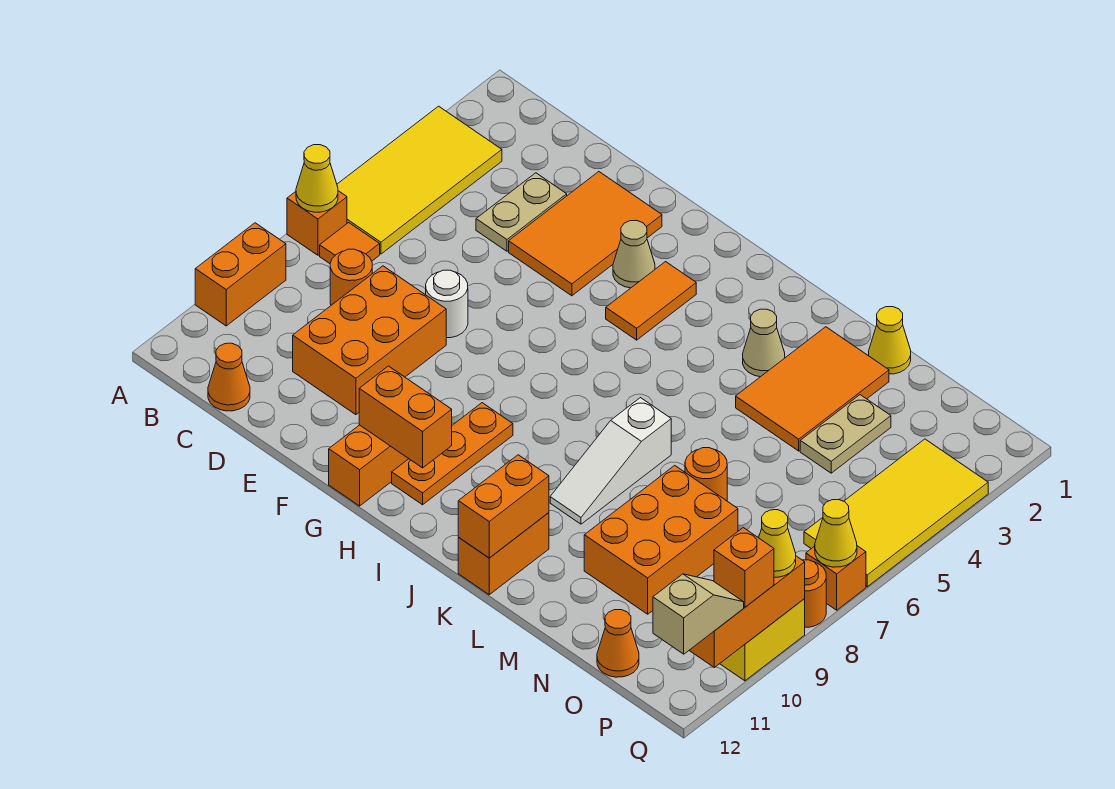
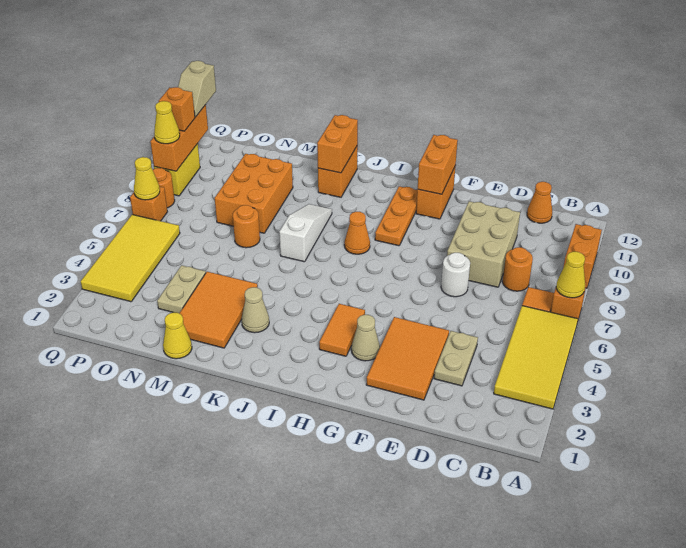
orange brick D8:E10 level 1 -> tan brick D8:E10 level 1
orange brick G11:H11 level 2 -> orange brick G11:G12 level 2
orange cone O12 level 1 -> orange cone I8 level 1

